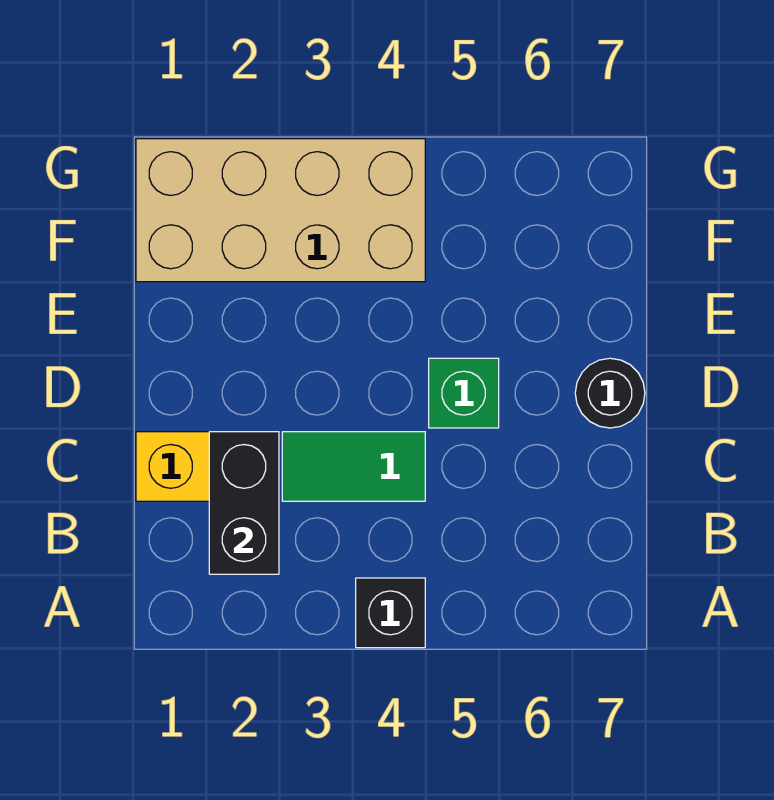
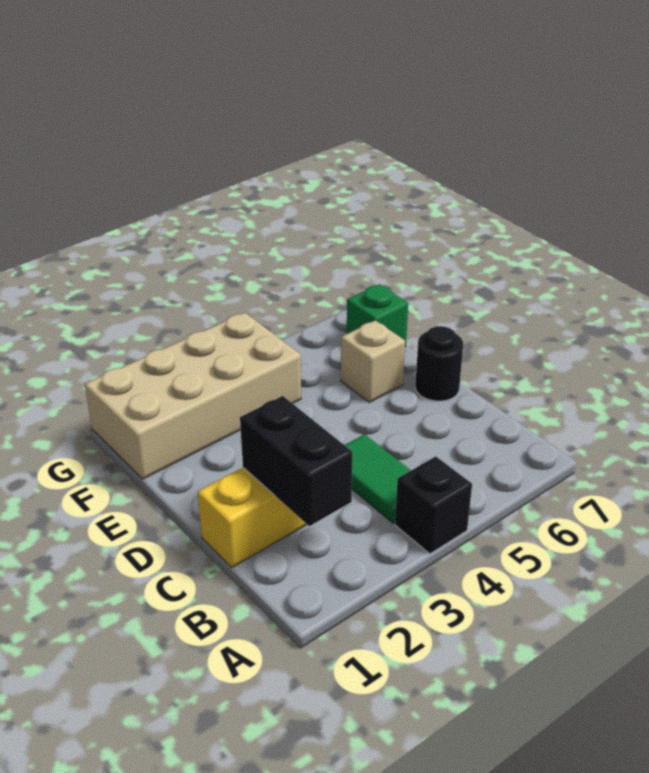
green tile C3:C4 level 1 -> green tile B4:C4 level 1
green brick D5 level 1 -> green brick F7 level 1
none -> tan brick E6 level 1

